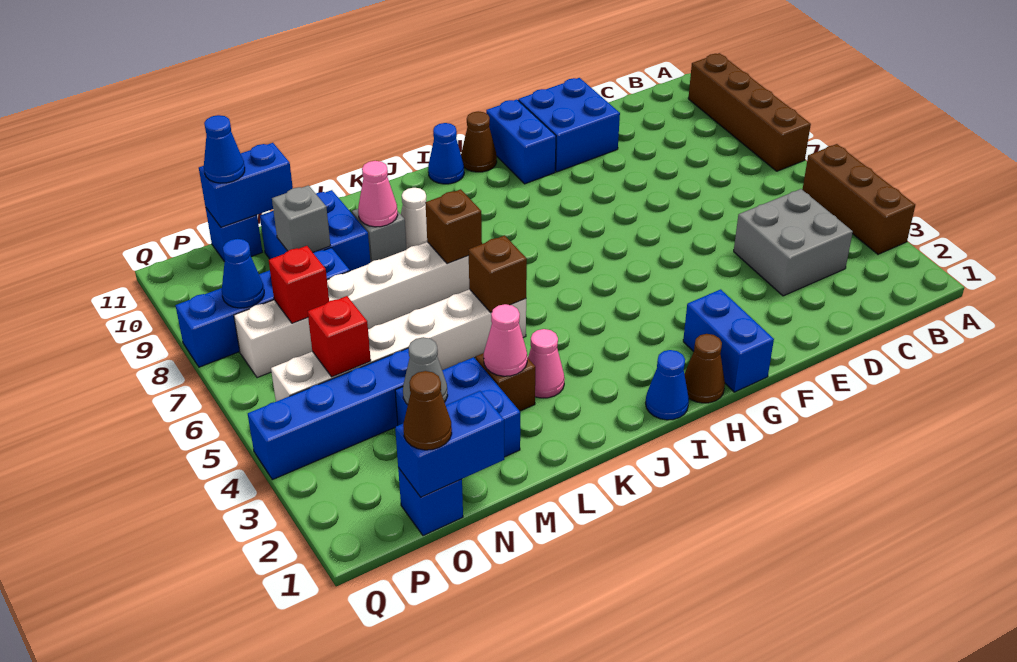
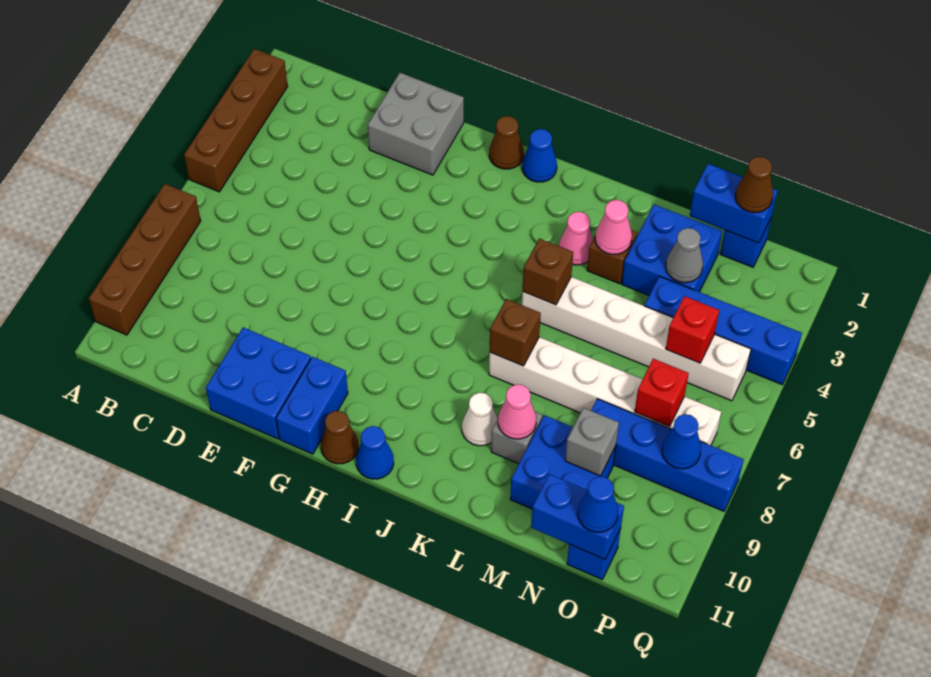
brown brick A3:A5 level 1 -> brown brick A2:A5 level 1
grey brick C3:D4 level 1 -> grey brick E1:F2 level 1
blue brick G1:G2 level 1 -> none

